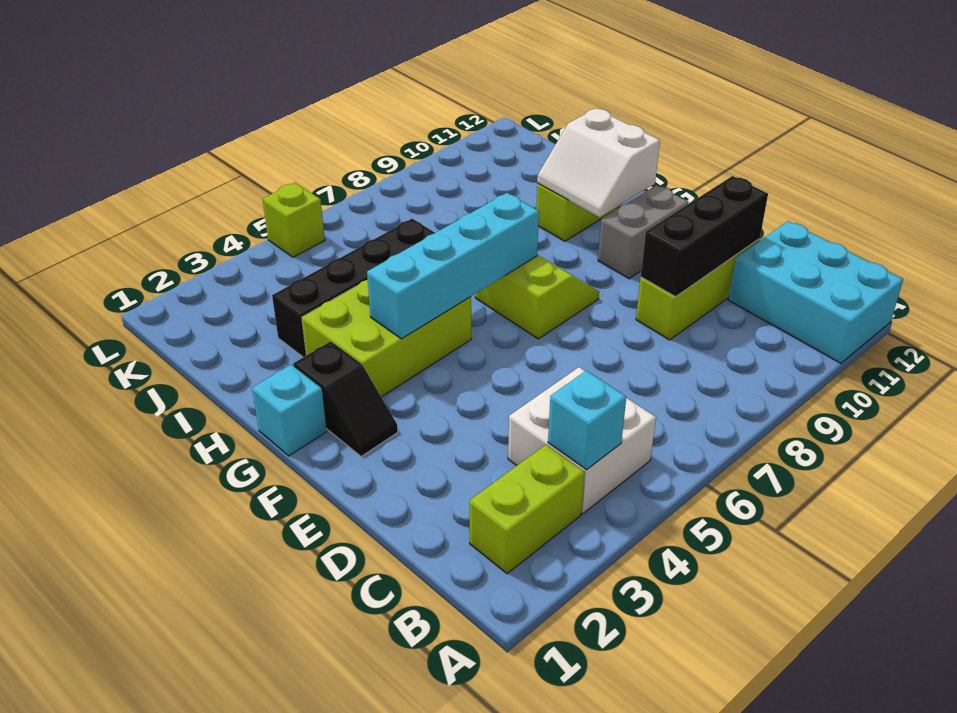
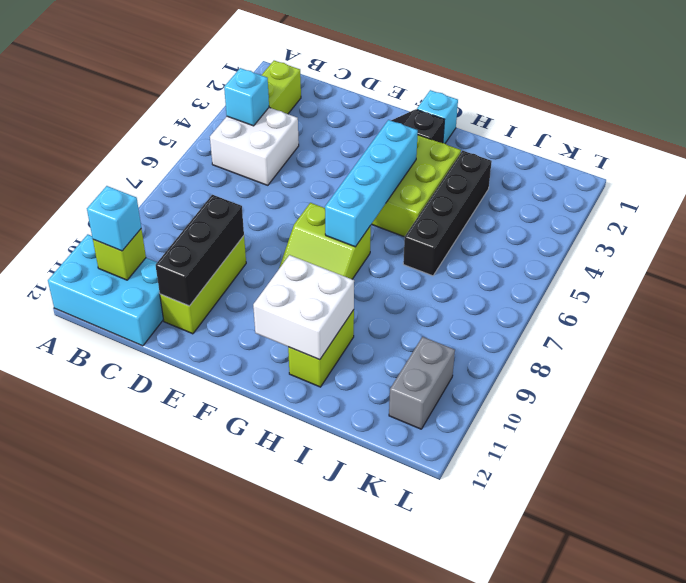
none -> cyan brick B11 level 3
grey brick F10:F11 level 1 -> grey brick K10:K11 level 1
white slope G10:H11 level 2 top 11 -> white brick G10:H11 level 2
lime brick L5 level 1 -> lime brick B11 level 2

